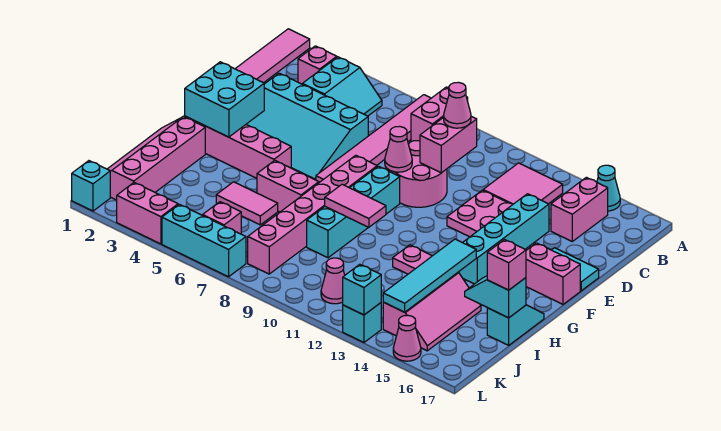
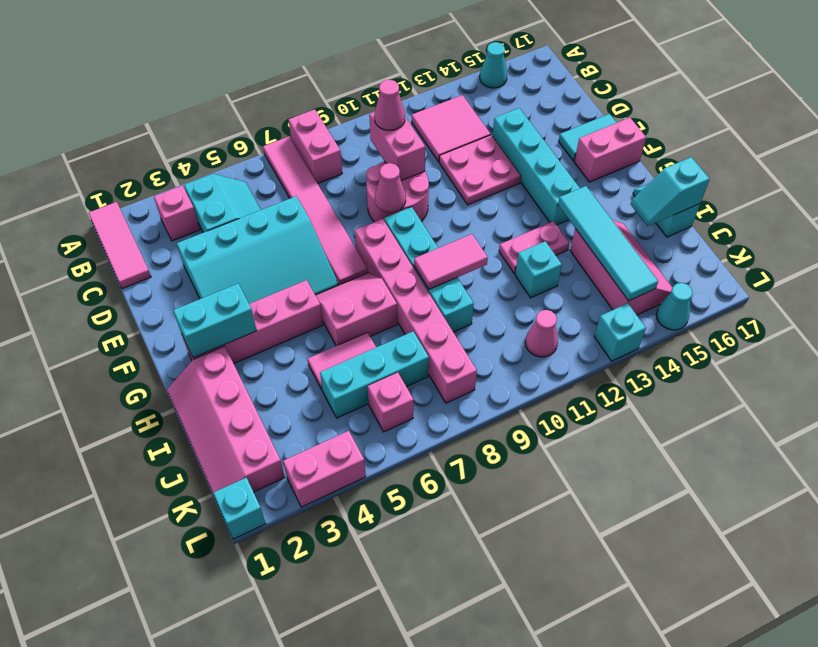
pink brick B15:C15 level 1 -> none
cyan brick F2:G3 level 2 -> cyan brick G2:G3 level 2
pink brick I17 level 3 -> none
cyan brick L5:L7 level 1 -> cyan brick J5:J7 level 1
cyan brick L13 level 2 -> cyan brick I12 level 1
pink cone L15 level 1 -> cyan cone L15 level 1

